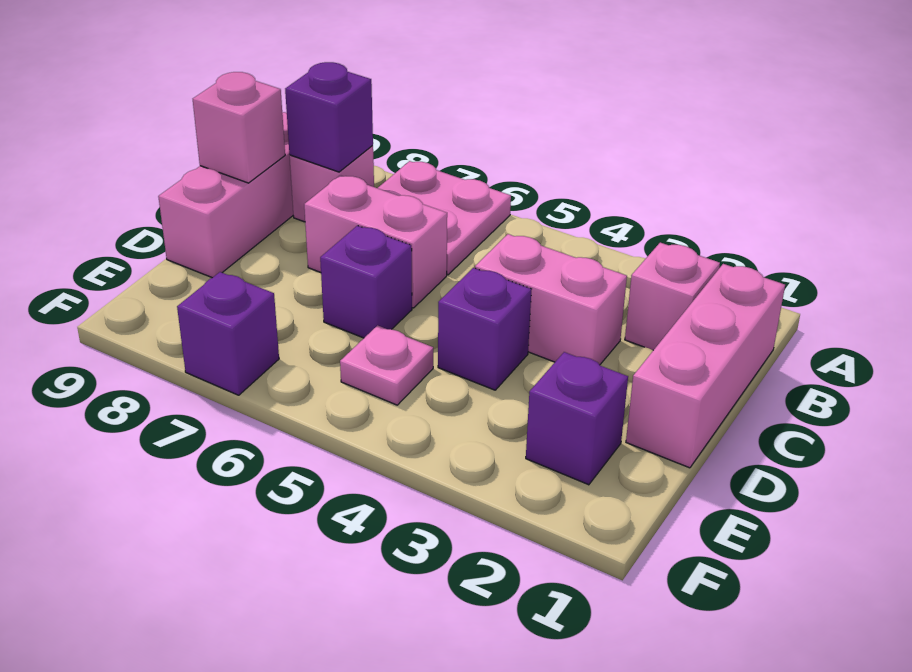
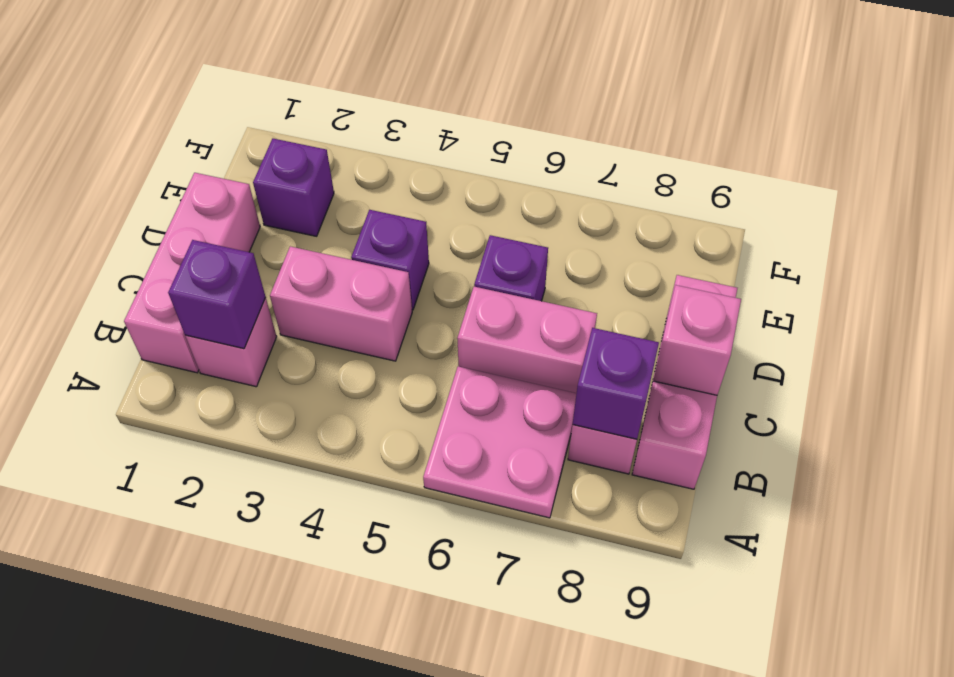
pink plate E5 level 1 -> none
purple brick F7 level 1 -> purple brick B2 level 2

